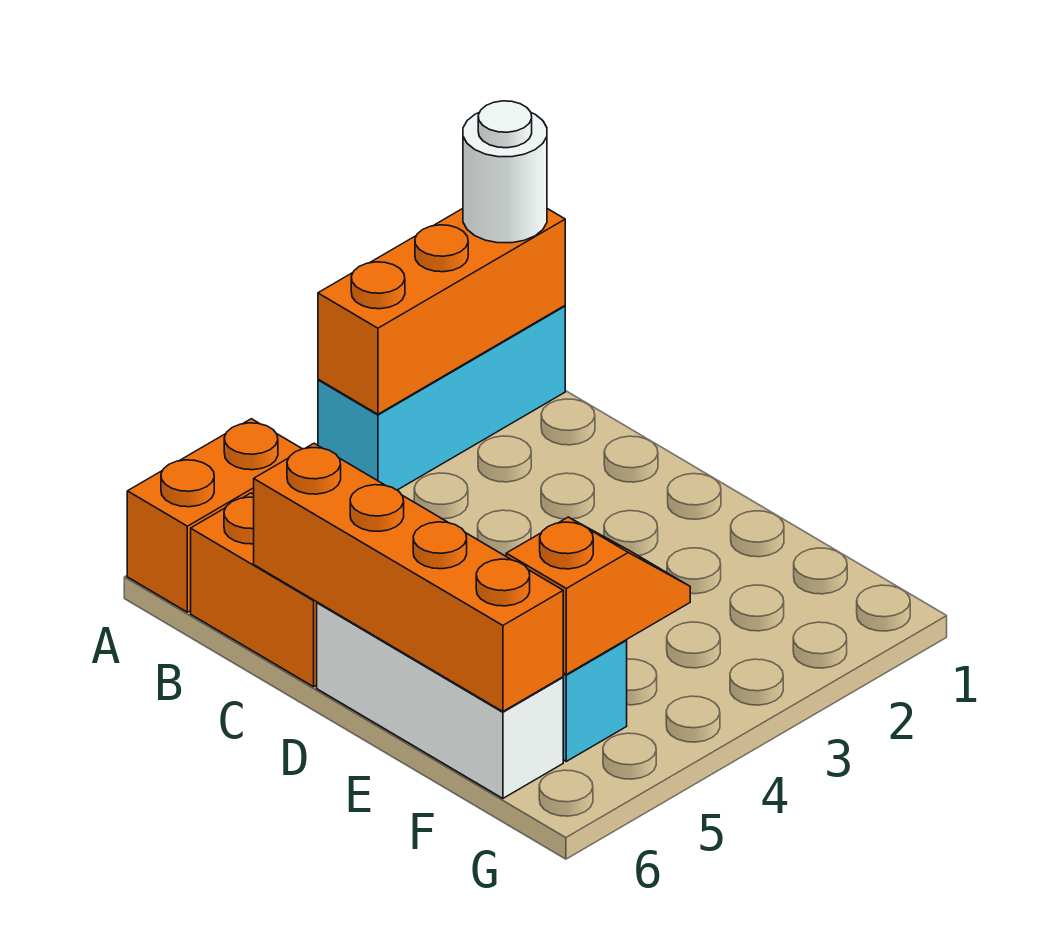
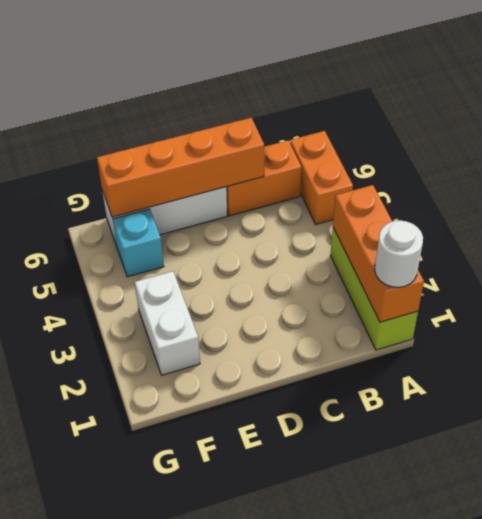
cyan brick A1:A3 level 1 -> lime brick A1:A3 level 1
none -> white brick F2:F3 level 1
orange slope F4:F5 level 2 top 5 -> none

